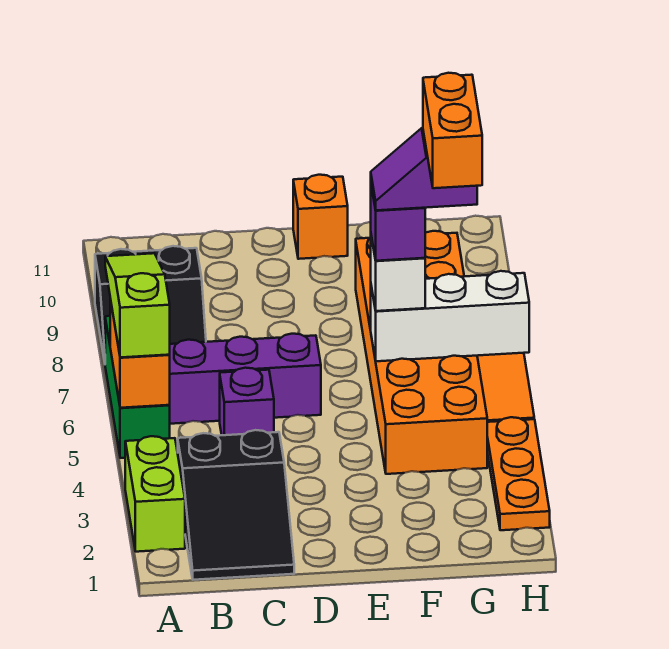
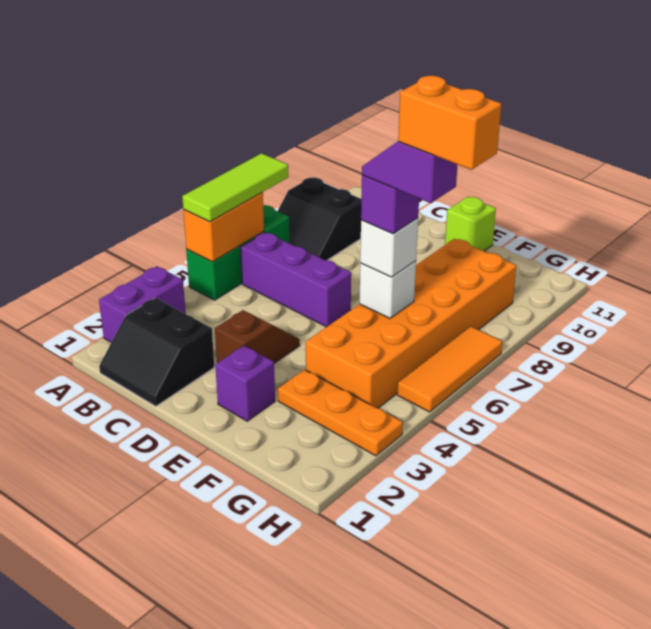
lime brick A2:A3 level 1 -> purple brick A2:A3 level 1
lime slope A5:A7 level 3 top 5 -> lime tile A5:A7 level 3
black slope B1:C3 level 1 top 3 -> black slope B1:C2 level 1 top 2
purple brick C5 level 1 -> purple brick E2 level 1
none -> brown slope D3:D4 level 1 top 3
orange brick E11 level 1 -> lime brick E11 level 1
white brick F6:H6 level 2 -> white brick F6 level 2
orange brick G5:G6 level 6 -> orange brick G6:H6 level 6
orange plate H2:H4 level 1 -> orange plate F3:H3 level 1

